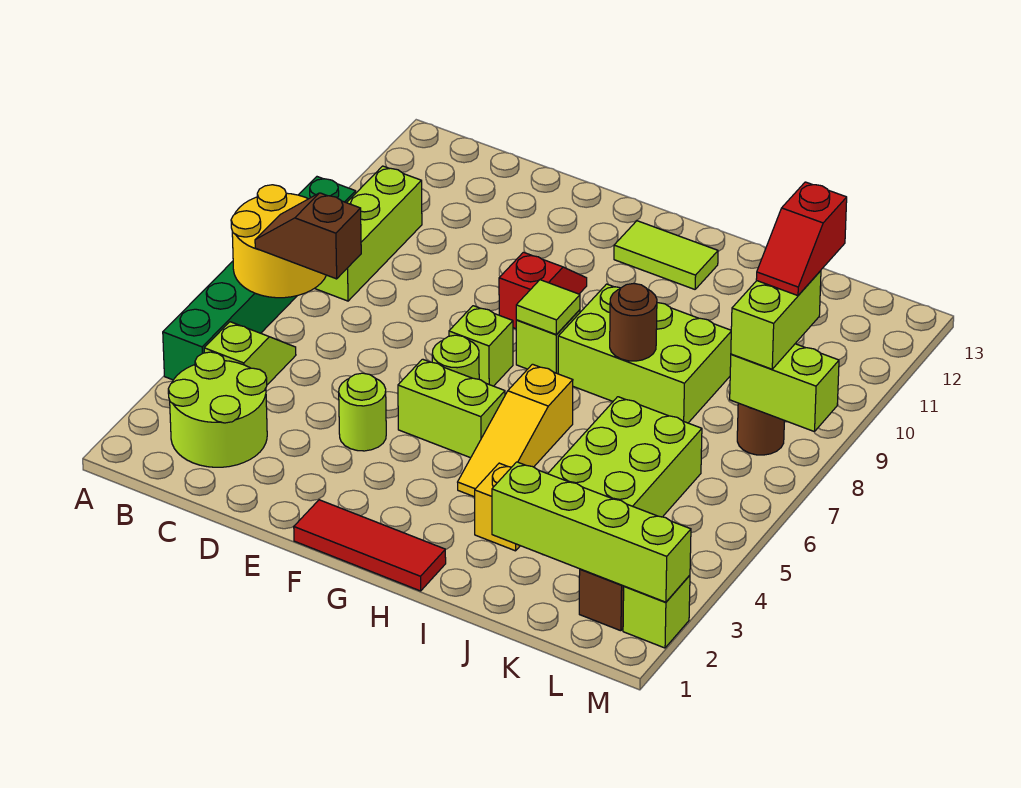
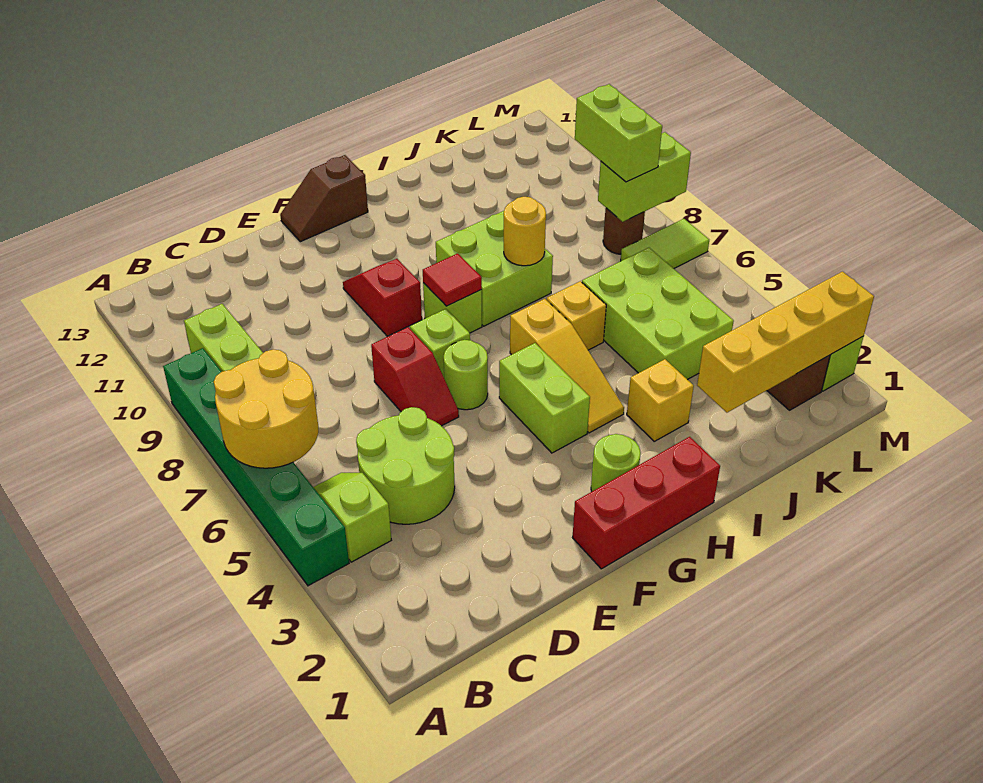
lime round brick B2:C3 level 1 -> lime round brick C4:D5 level 1
brown slope B6:C6 level 3 top C -> brown slope F13:G13 level 1 top G
lime round brick E4 level 1 -> lime round brick G2 level 1
red tile F1:H1 level 1 -> red brick F1:H1 level 1
lime brick F5:G5 level 1 -> lime brick G4:G5 level 1
lime tile G8 level 2 -> red tile G8 level 2
lime tile G12:H12 level 1 -> lime tile L7:M7 level 1
lime brick H8:J9 level 1 -> lime brick H8:I9 level 1
none -> yellow brick I6 level 1
brown round brick I8 level 2 -> yellow round brick I8 level 2
lime brick J2:M2 level 2 -> yellow brick J2:M2 level 2
red slope L9:L10 level 4 top 10 -> red slope E6:E7 level 1 top 7

